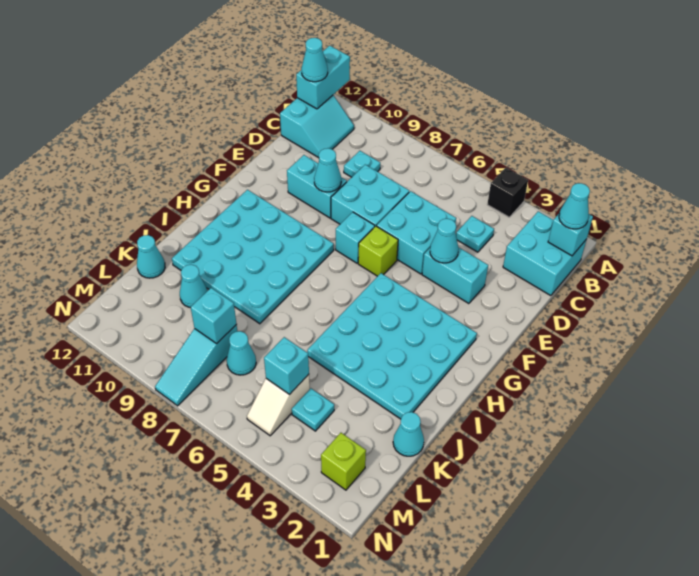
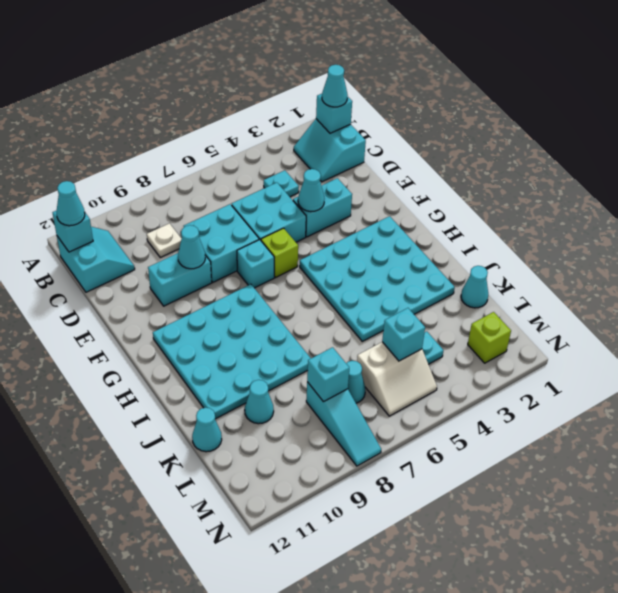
black brick A4 level 1 -> none
cyan brick A12:B12 level 2 -> cyan brick B12 level 2
cyan brick B1:C2 level 1 -> cyan slope B1:C2 level 1 top 1
cyan plate C9 level 1 -> white plate C9 level 1
white slope L5:M5 level 1 top L -> white slope L5:M6 level 1 top L

